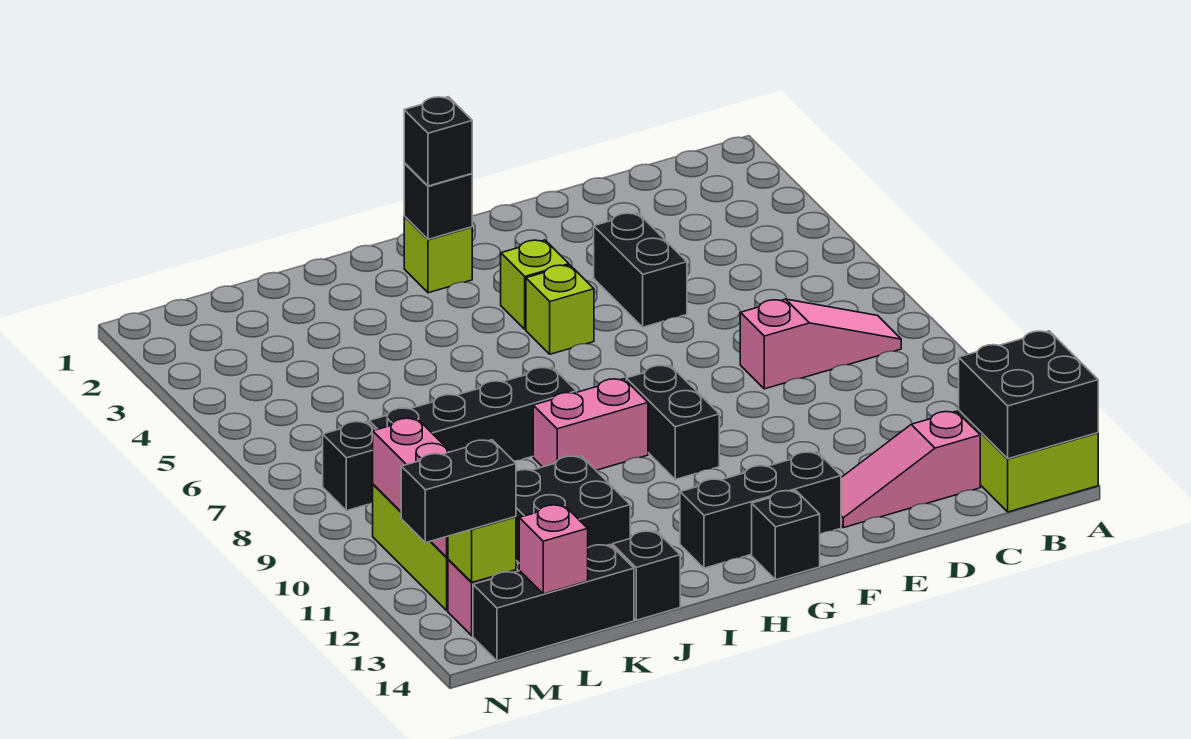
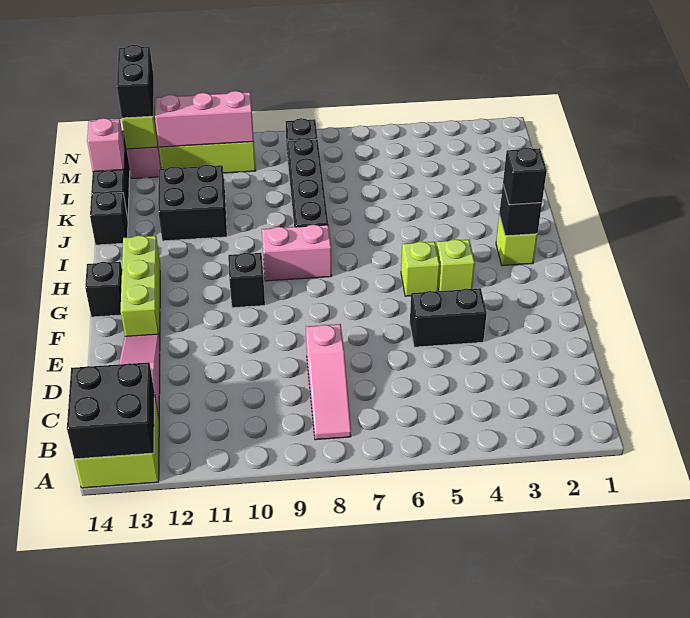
black brick F13:H13 level 1 -> lime brick F13:H13 level 1
black brick G9:G10 level 1 -> black brick G10 level 1
pink brick H9:I9 level 1 -> pink brick H8:H9 level 1

